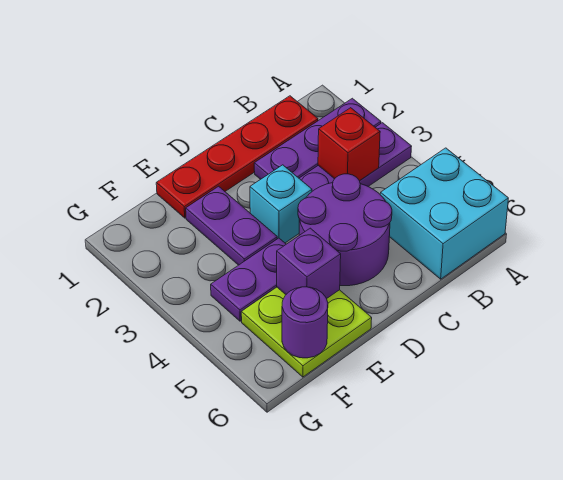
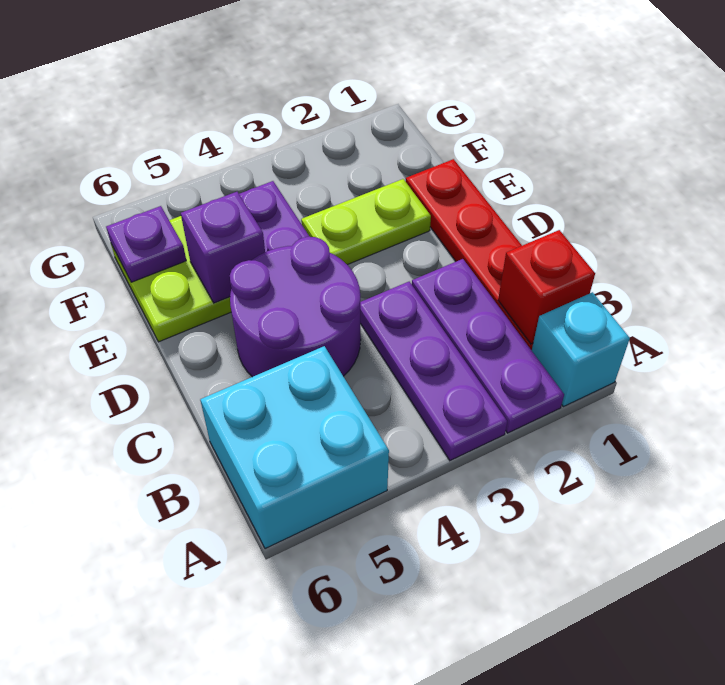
red brick B3 level 2 -> red brick B1 level 2
cyan brick D3 level 1 -> cyan brick A1 level 1
purple plate E2:E3 level 1 -> lime plate E2:E3 level 1
purple round brick F6 level 2 -> purple plate F6 level 2

